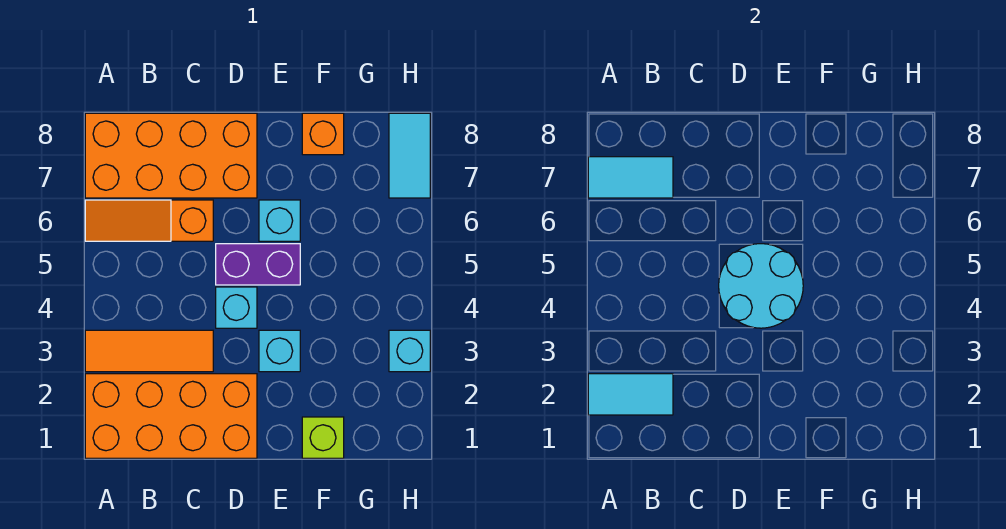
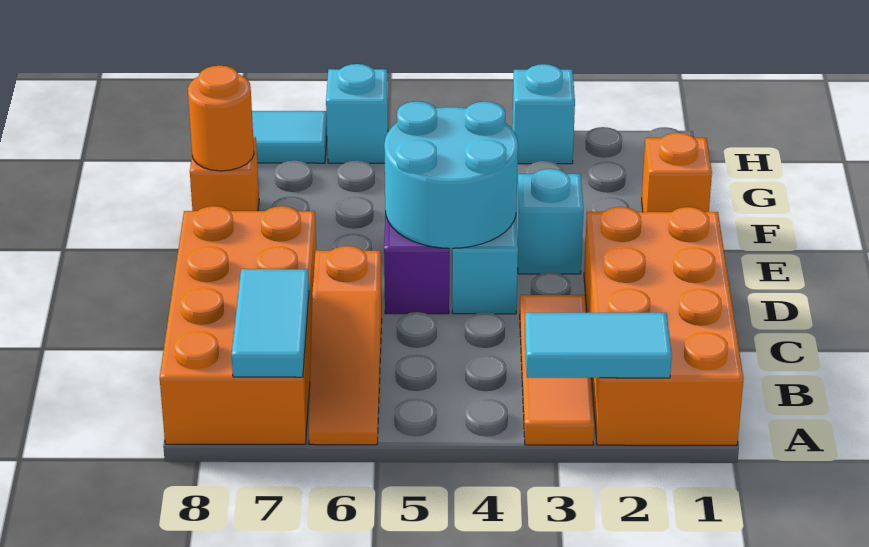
cyan tile A2:B2 level 2 -> cyan tile A2:A3 level 2
cyan brick E6 level 1 -> cyan brick H6 level 1
lime brick F1 level 1 -> orange brick F1 level 1
none -> orange round brick F8 level 2

